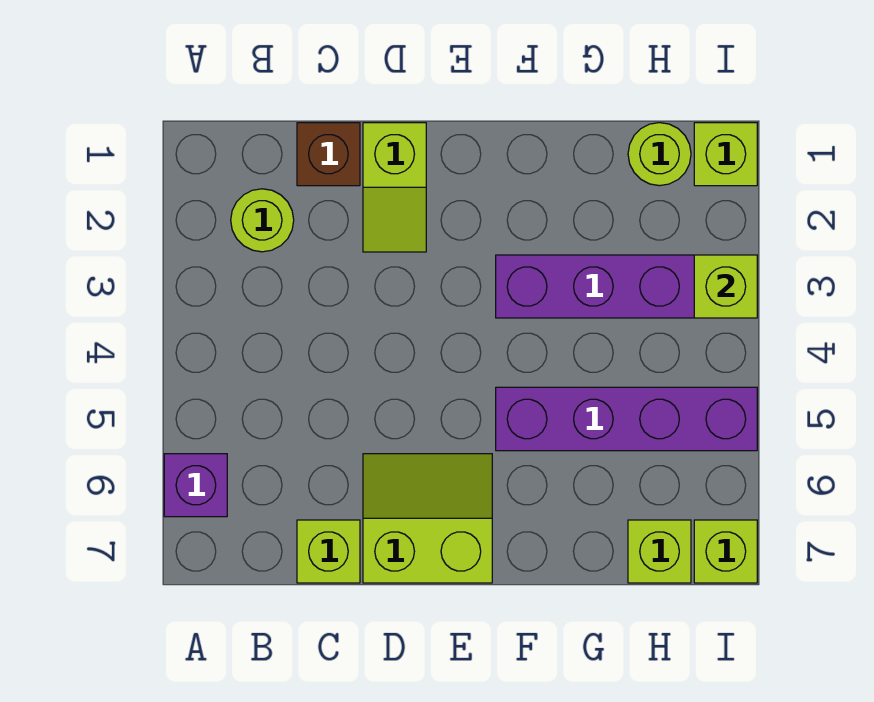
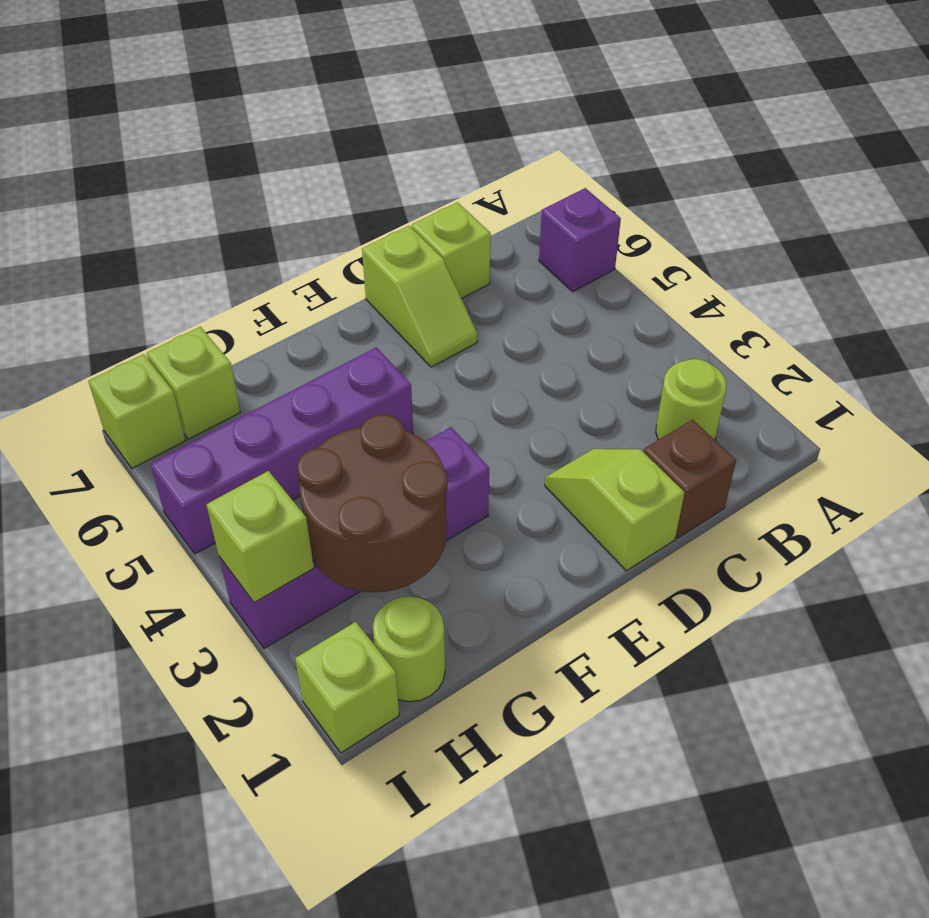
lime slope D6:E7 level 1 top 7 -> lime slope D6:D7 level 1 top 7
none -> brown round brick G2:H3 level 2

